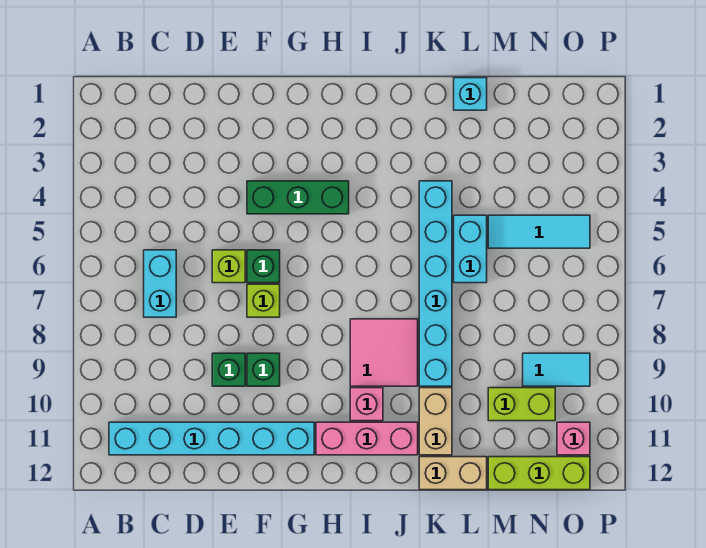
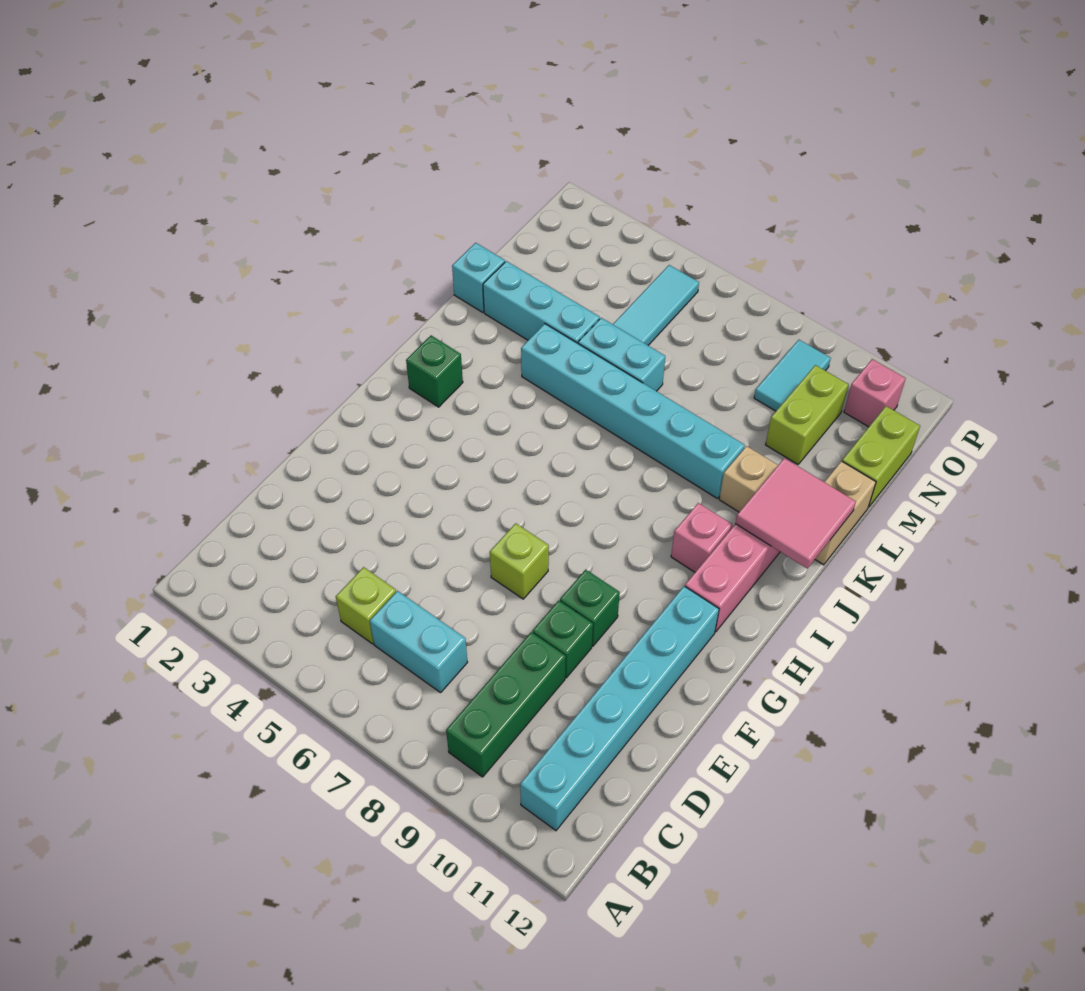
lime brick E6 level 1 -> lime brick C5 level 1
green brick F4:H4 level 1 -> green brick B9:D9 level 1
green brick F6 level 1 -> green brick I2 level 1
pink tile I8:J9 level 1 -> pink tile J11:K12 level 2
none -> cyan brick L2:L4 level 1
lime brick M12:O12 level 1 -> lime brick M12:N12 level 1

